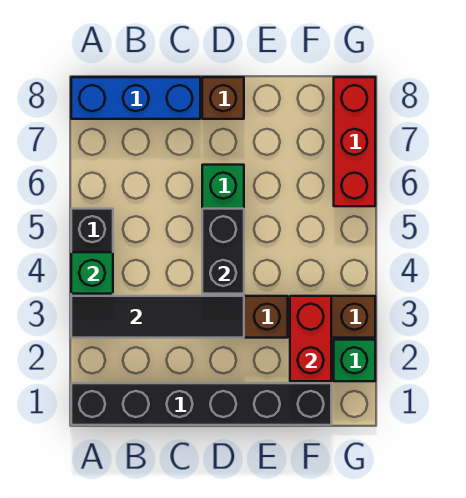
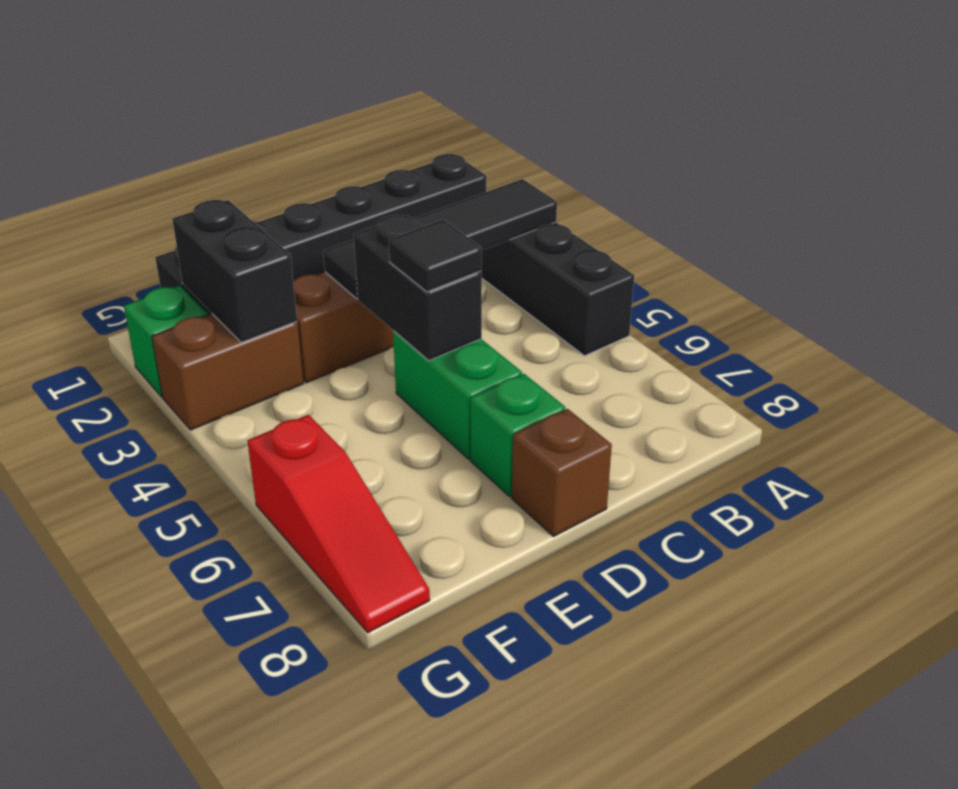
green brick A4 level 2 -> green brick D7 level 1
blue brick A8:C8 level 1 -> none
none -> black tile D5 level 3
red brick F2:F3 level 2 -> black brick F2:F3 level 2
red brick G6:G8 level 1 -> red slope G6:G8 level 1 top 6

